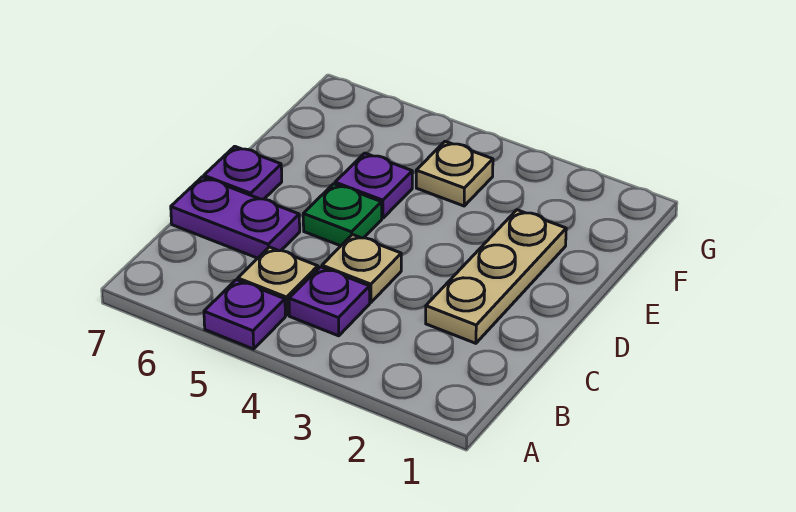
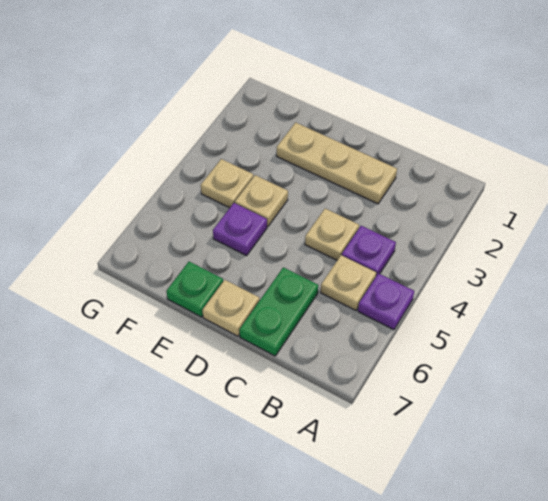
purple plate C6:C7 level 1 -> green plate C6:C7 level 1
green plate D5 level 1 -> green plate E7 level 1
purple plate D7 level 1 -> tan plate D7 level 1
none -> tan plate E4 level 1

